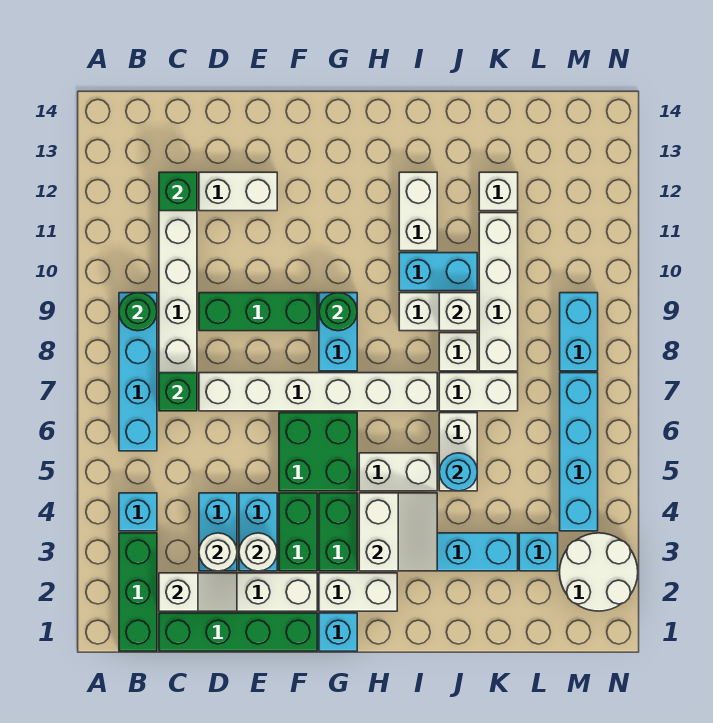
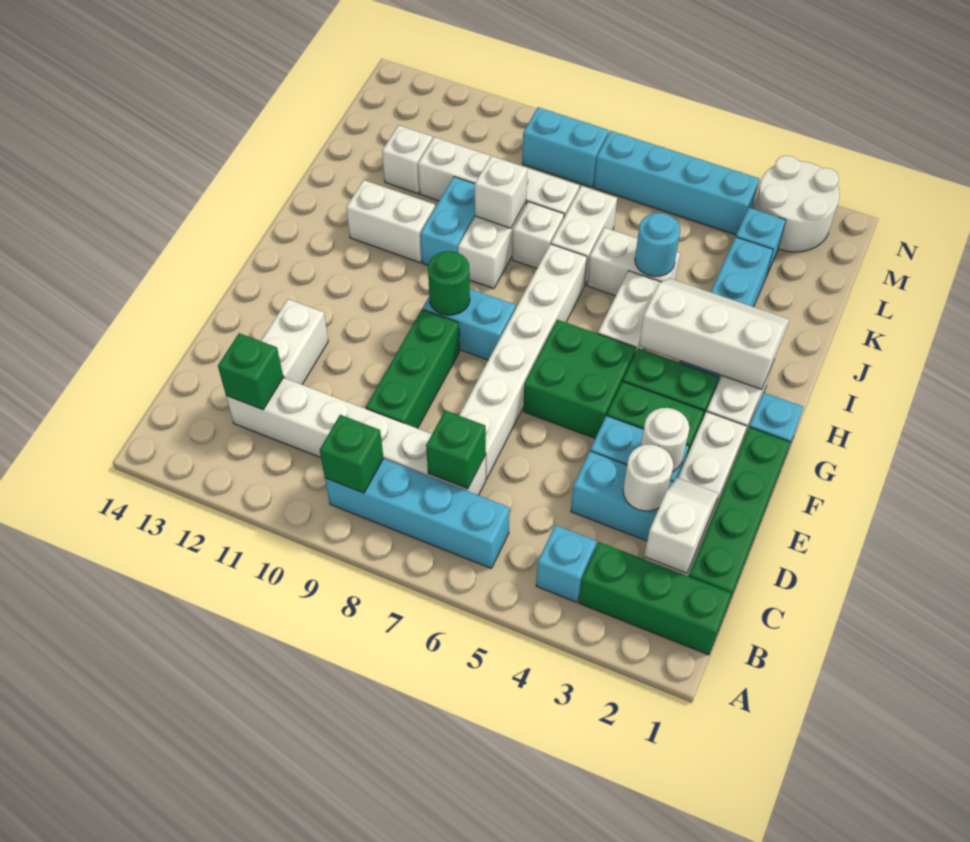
green round brick B9 level 2 -> green brick B9 level 2
white slope H3:I4 level 2 top H -> white slope H2:I4 level 2 top H

